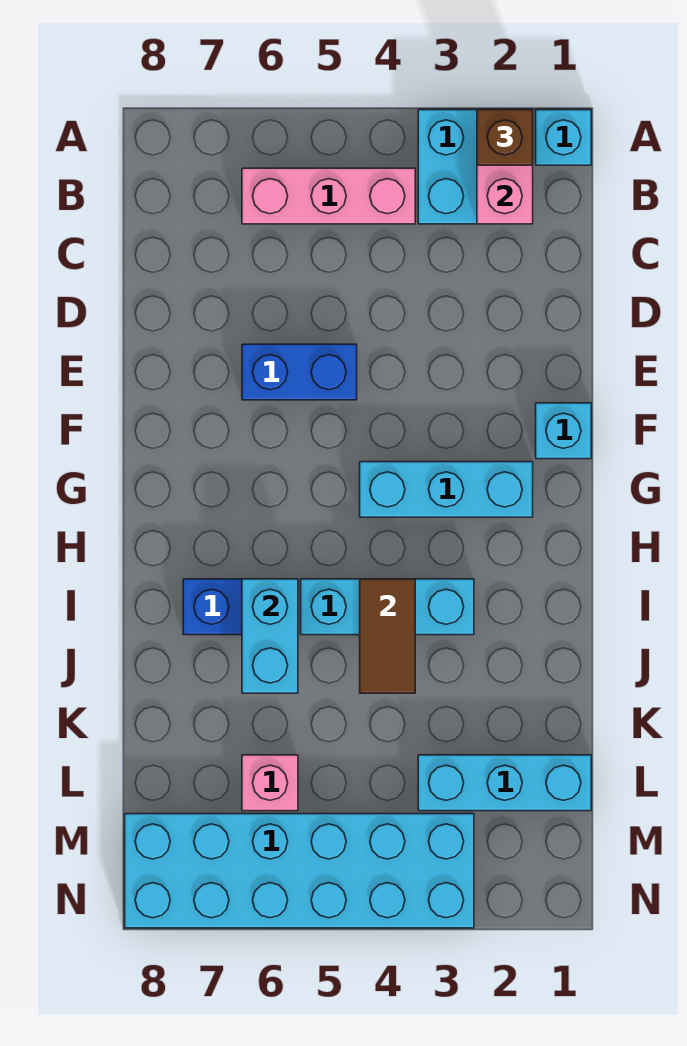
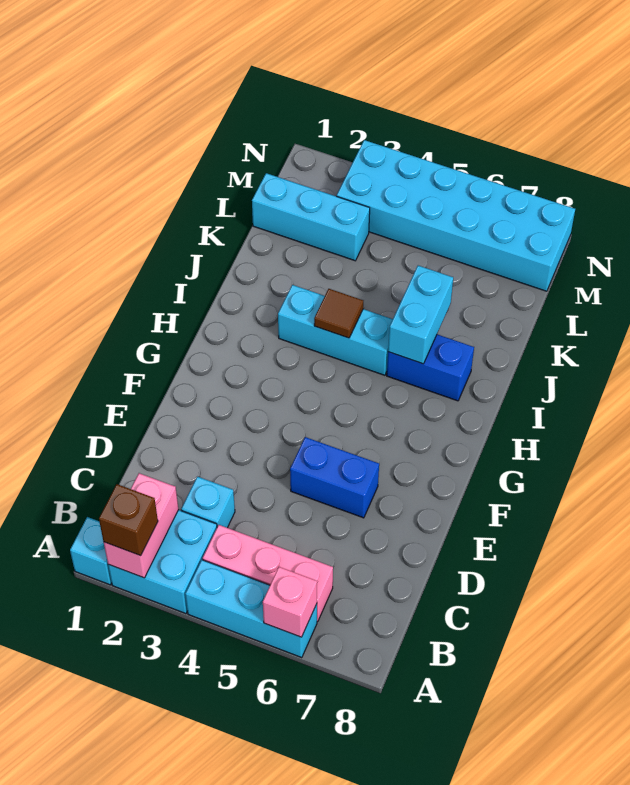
cyan brick F1 level 1 -> cyan brick C3 level 1
cyan brick G2:G4 level 1 -> cyan brick A4:A6 level 1
brown tile I4:J4 level 2 -> brown tile I4 level 2
pink brick L6 level 1 -> pink brick A6 level 2

